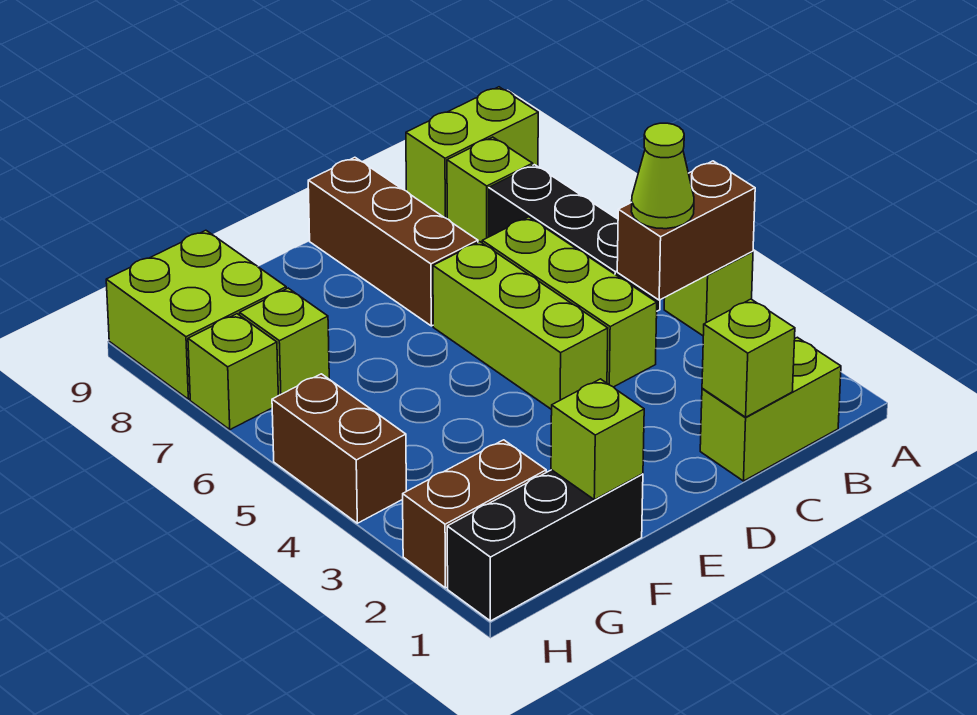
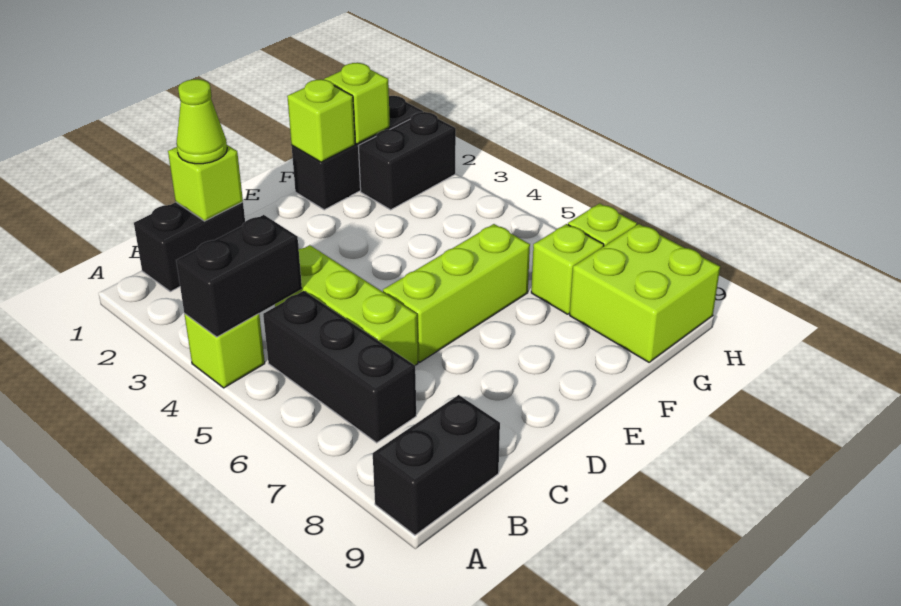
brown brick A4:B4 level 2 -> black brick A4:B4 level 2
lime brick A9:B9 level 1 -> black brick A9:B9 level 1
lime brick B1:C1 level 1 -> black brick B1:C1 level 1
lime cone B4 level 3 -> lime cone C1 level 3
lime brick B8 level 1 -> lime brick G1 level 2
lime brick D4:D6 level 1 -> lime brick D6:F6 level 1
brown brick D7:D9 level 1 -> none
brown brick G2:H2 level 1 -> black brick G2:H2 level 1
brown brick H4:H5 level 1 -> none

